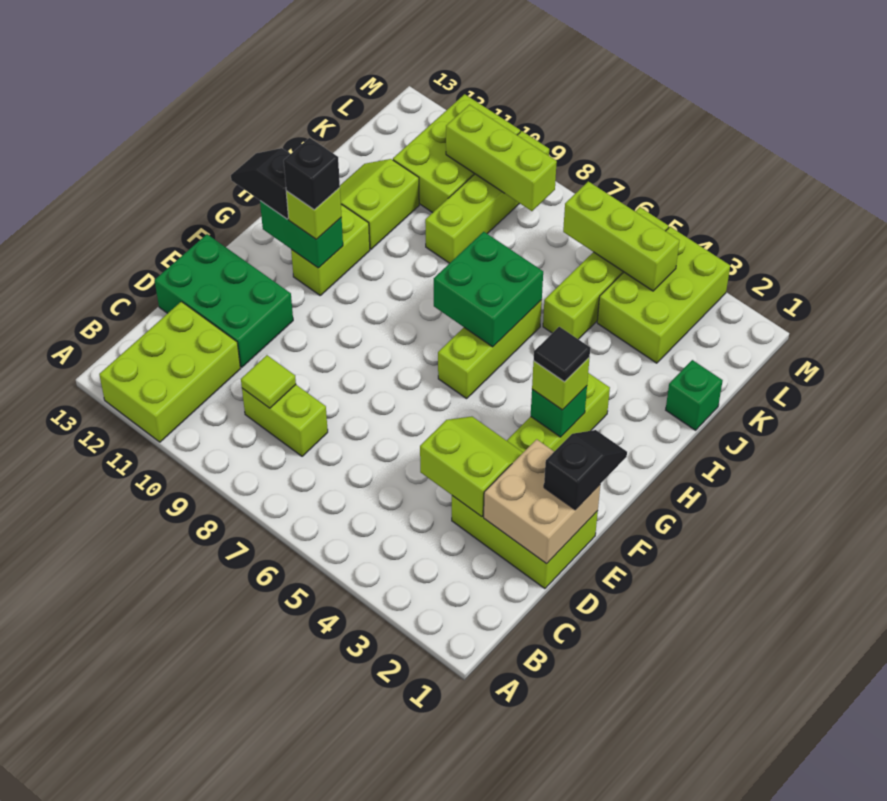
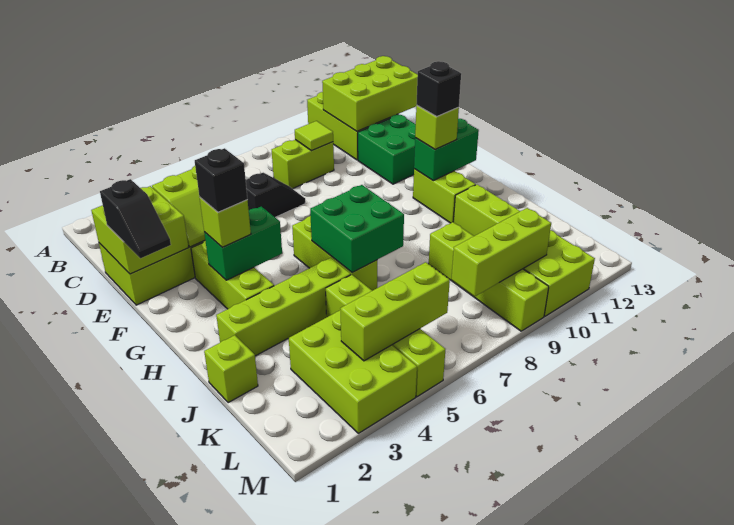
none -> lime brick B11:C13 level 2
tan brick D1:E2 level 2 -> lime brick D1:E2 level 2
green brick D11:E13 level 1 -> green brick D11:E12 level 1
green brick G3 level 2 -> green brick G3:G4 level 2
black tile G3 level 4 -> black brick G3 level 4
black slope G12:G13 level 3 top 12 -> black slope D6:D7 level 1 top 6
none -> lime brick I2:I5 level 1
green brick J1 level 1 -> lime brick J1 level 1

